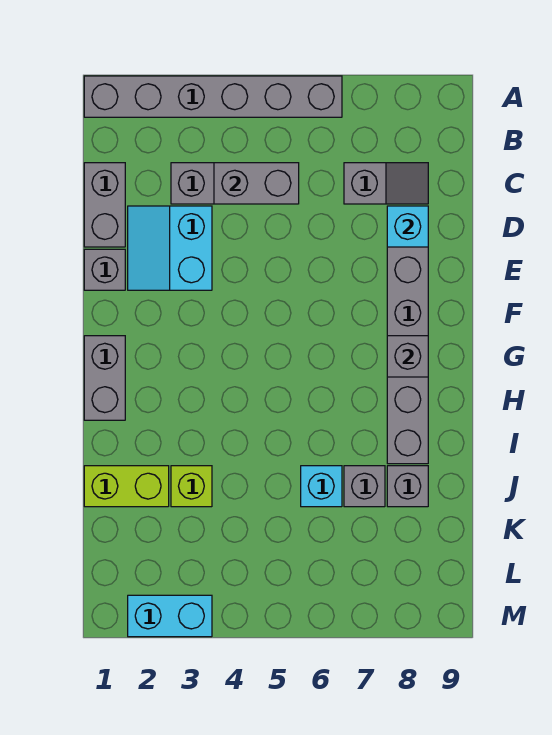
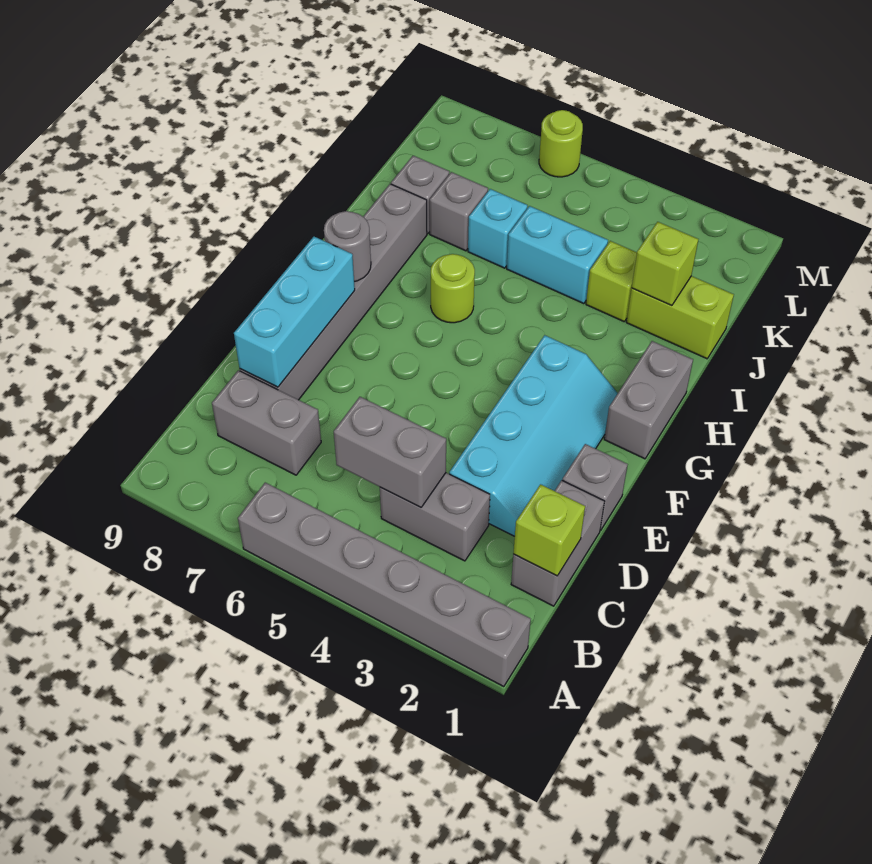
none -> lime brick C1 level 2
grey slope C7:C8 level 1 top 7 -> grey brick C7:C8 level 1
cyan slope D2:E3 level 1 top 3 -> cyan slope D2:G3 level 1 top 3
cyan brick D8 level 2 -> cyan brick D8:F8 level 2
grey brick G8 level 2 -> grey round brick G8 level 2
none -> lime round brick H6 level 1
none -> lime brick J2 level 2
cyan brick M2:M3 level 1 -> cyan brick J4:J5 level 1
none -> lime round brick M6 level 1

